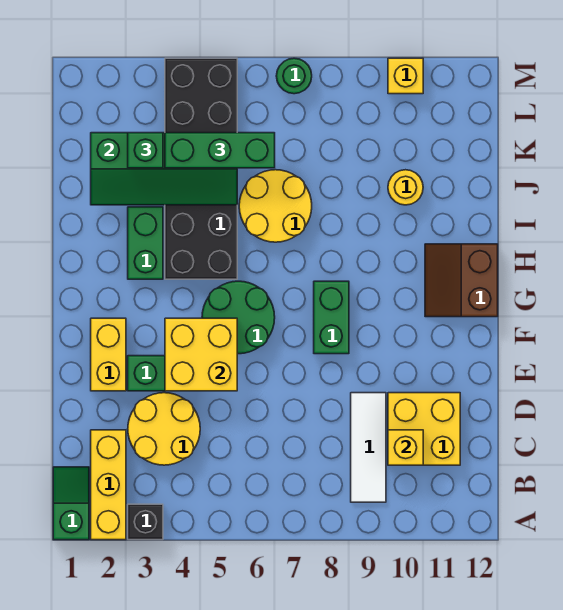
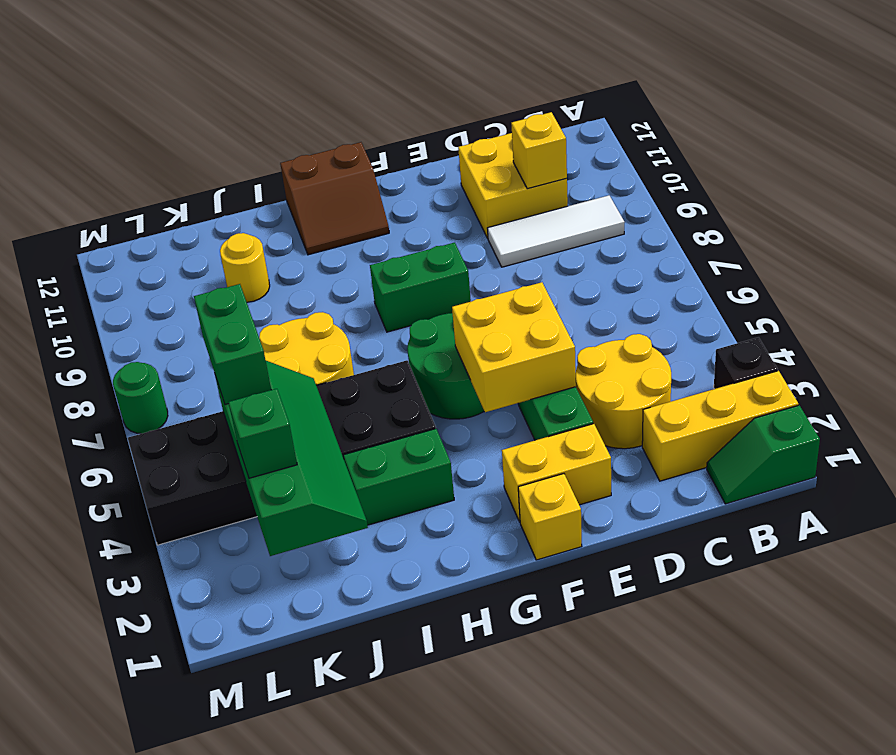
green brick K4:K6 level 3 -> green brick K5:K6 level 3
yellow brick M10 level 1 -> yellow brick F1 level 1

